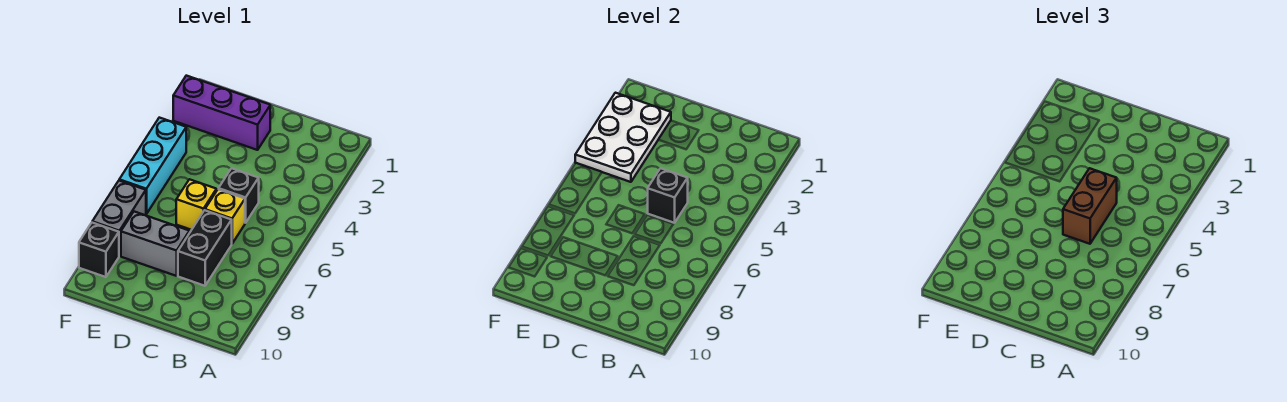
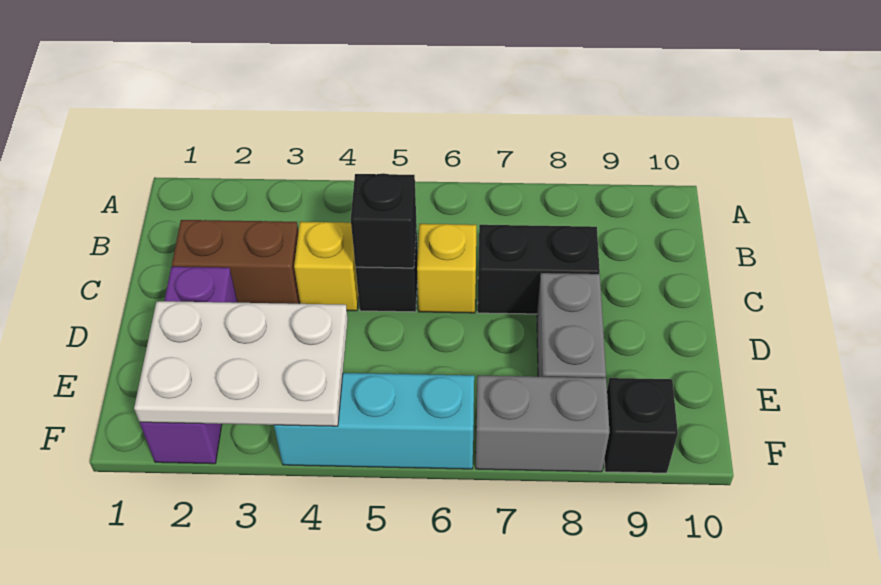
brown brick C5:C6 level 3 -> brown brick C2:C3 level 1
yellow brick D6 level 1 -> yellow brick C4 level 1

